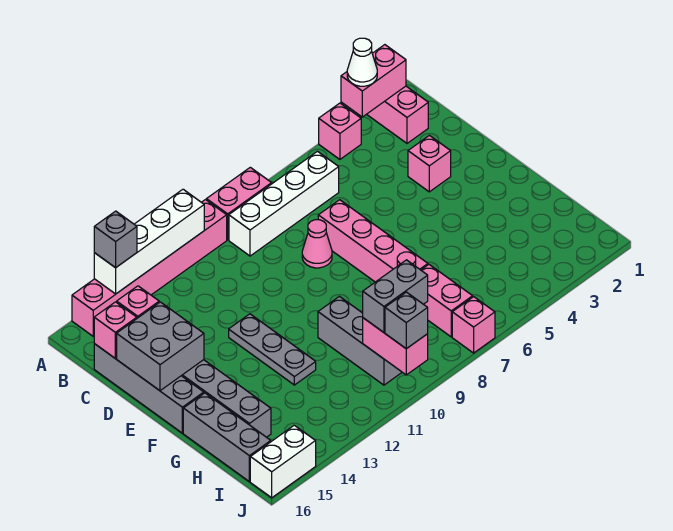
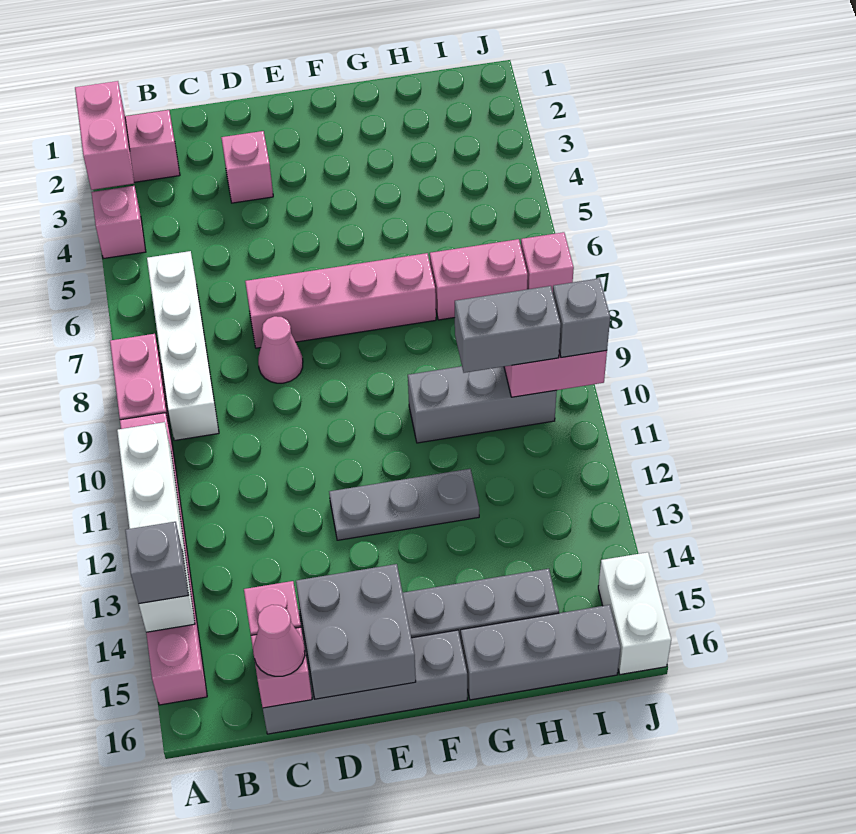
white cone A3 level 3 -> none
none -> pink cone C16 level 3
grey brick I9:I10 level 3 -> grey brick H10:I10 level 3

